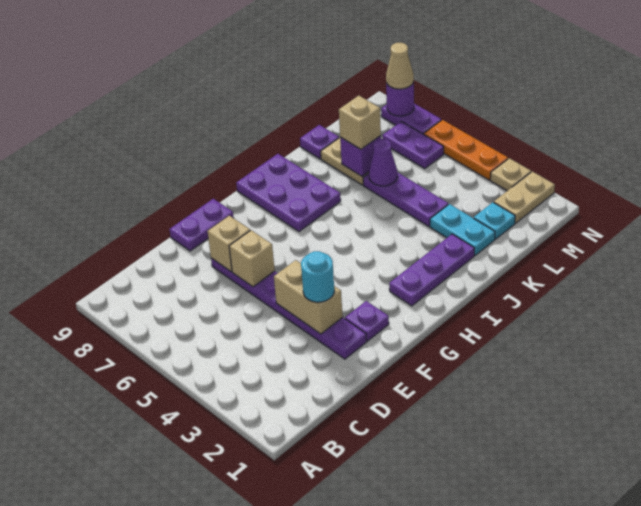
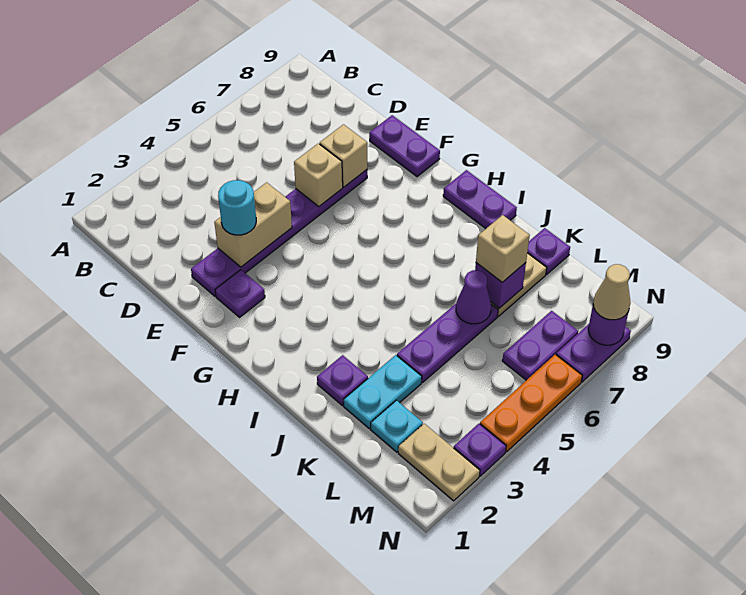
purple plate H2:J2 level 1 -> purple plate J2 level 1
purple plate H7:I9 level 1 -> purple plate H9:I9 level 1
tan plate N3 level 1 -> purple plate N3 level 1

